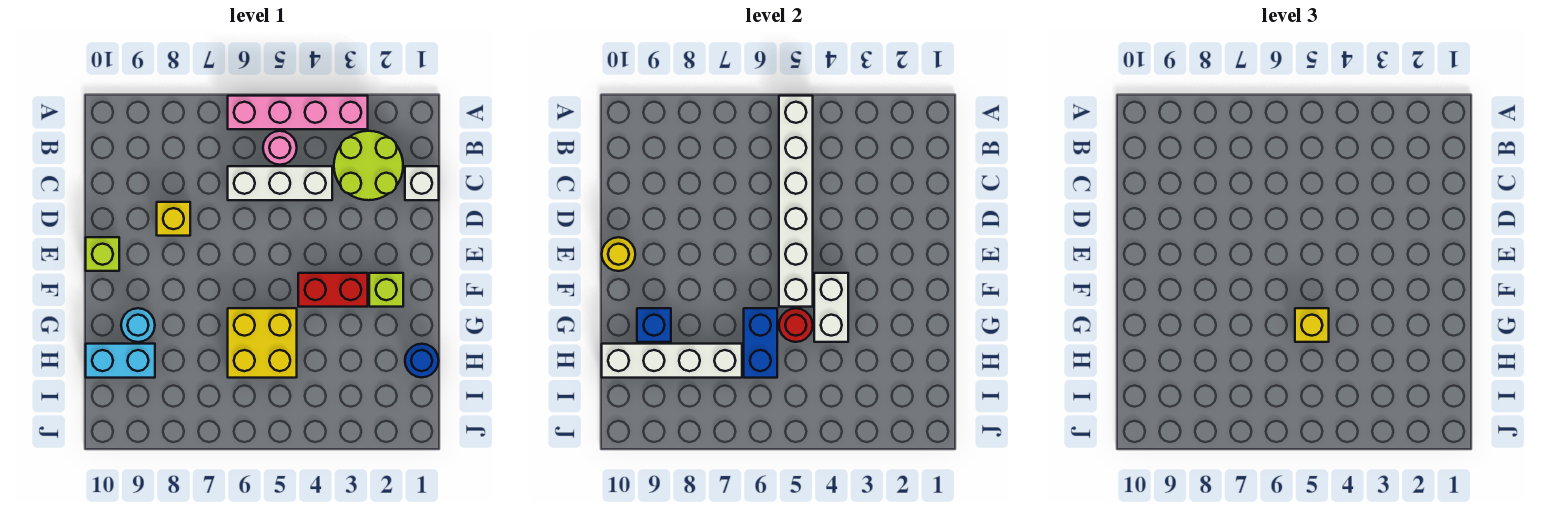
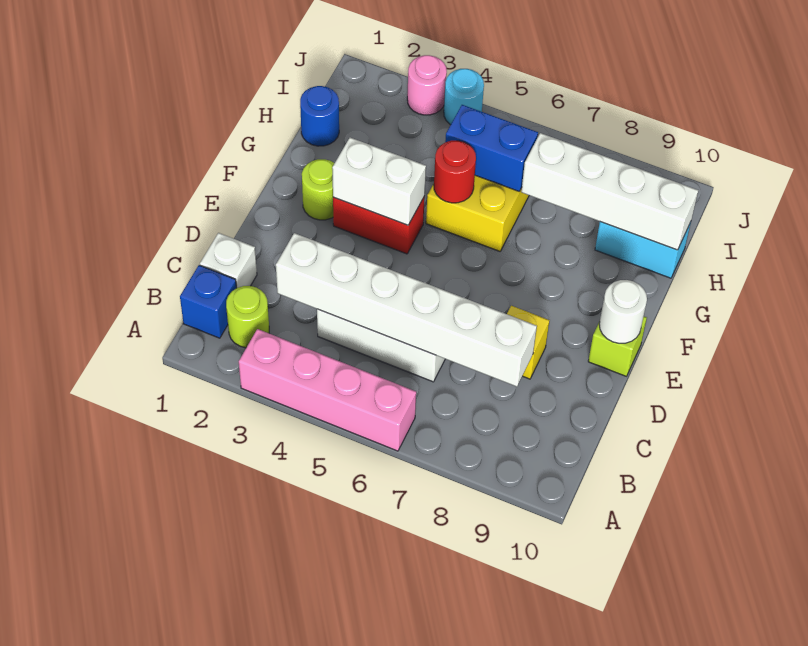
white brick A5:F5 level 2 -> white brick C3:C8 level 2
lime round brick B2:C3 level 1 -> lime round brick B2 level 1
pink round brick B5 level 1 -> pink round brick J3 level 1
yellow round brick E10 level 2 -> white round brick E10 level 2
lime brick F2 level 1 -> lime round brick F2 level 1
white brick F4:G4 level 2 -> white brick F3:F4 level 2
yellow brick G5 level 3 -> none
blue brick G6:H6 level 2 -> blue brick H5:H6 level 2
cyan round brick G9 level 1 -> cyan round brick J4 level 1
blue brick G9 level 2 -> blue brick B1 level 1

